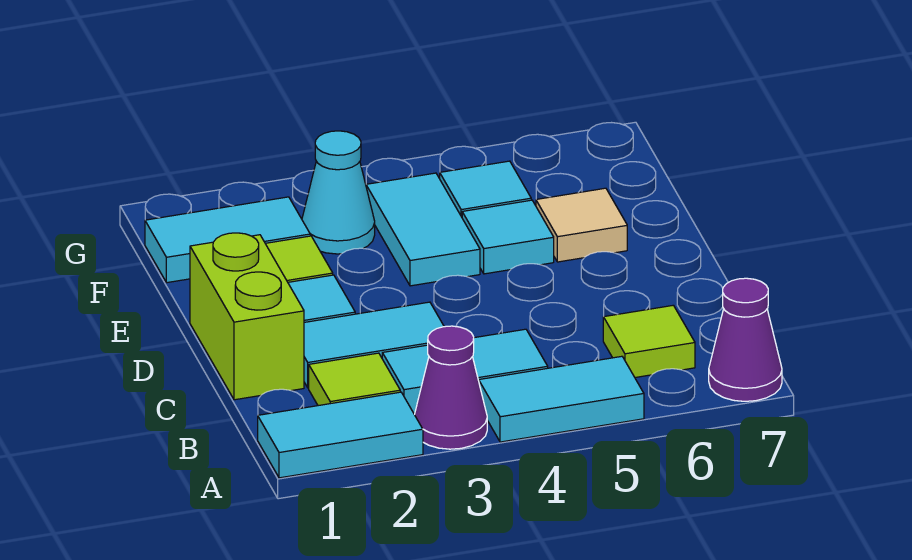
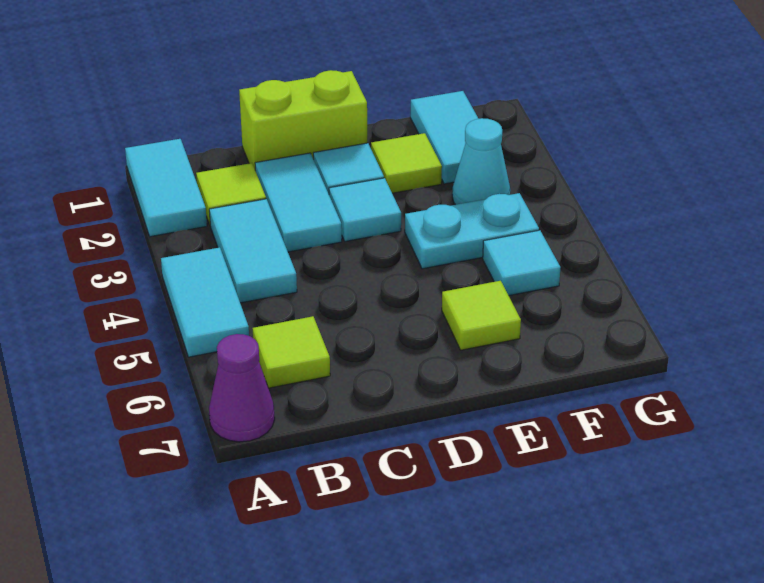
purple cone A3 level 1 -> none
cyan tile E4:F4 level 1 -> cyan plate E4:F4 level 1
cyan tile E5 level 1 -> cyan tile D3 level 1
tan tile E6 level 1 -> lime tile E6 level 1

